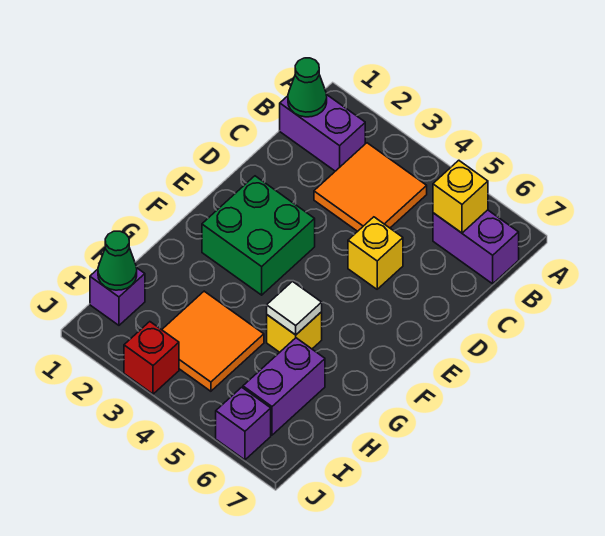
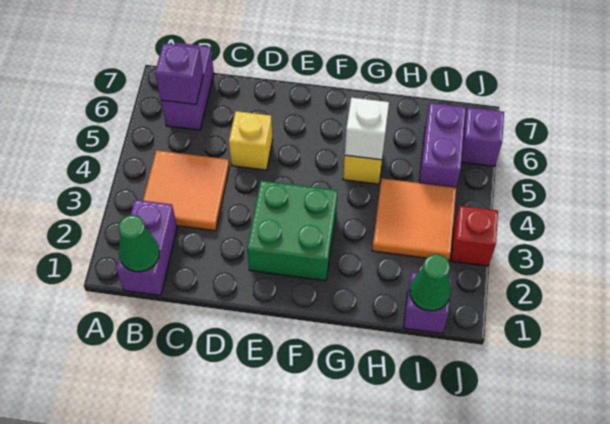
yellow brick B6 level 2 -> purple brick B6 level 2
white tile G5 level 2 -> white brick G5 level 2
purple brick H6:I6 level 1 -> purple brick I5:I6 level 1

